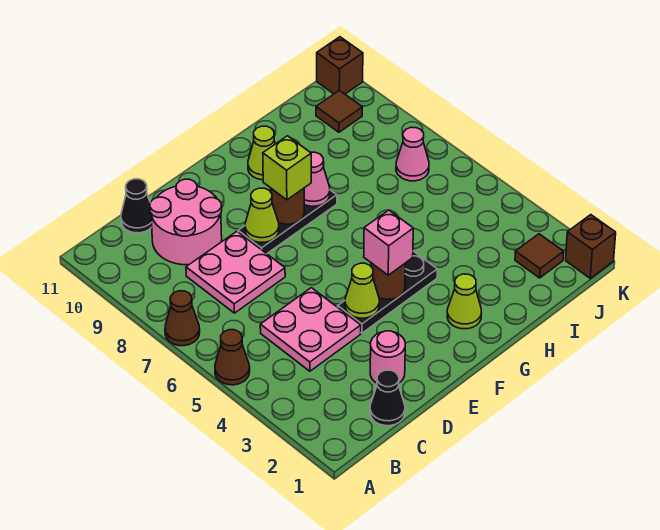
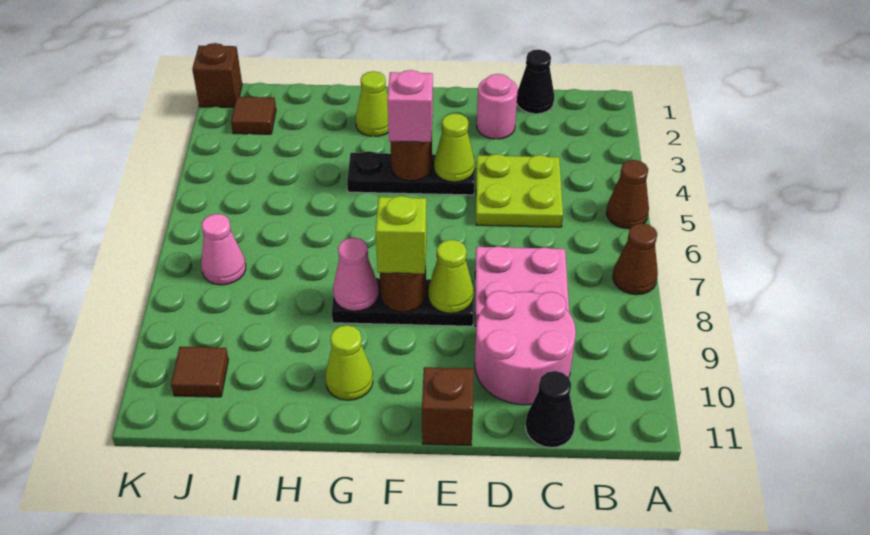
pink plate C4:D5 level 1 -> lime plate C4:D5 level 1
brown brick K11 level 1 -> brown brick E11 level 1

